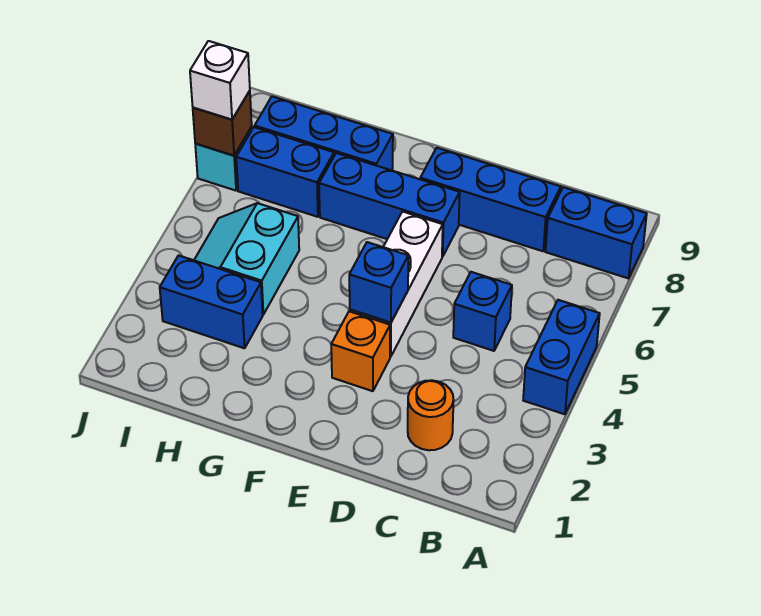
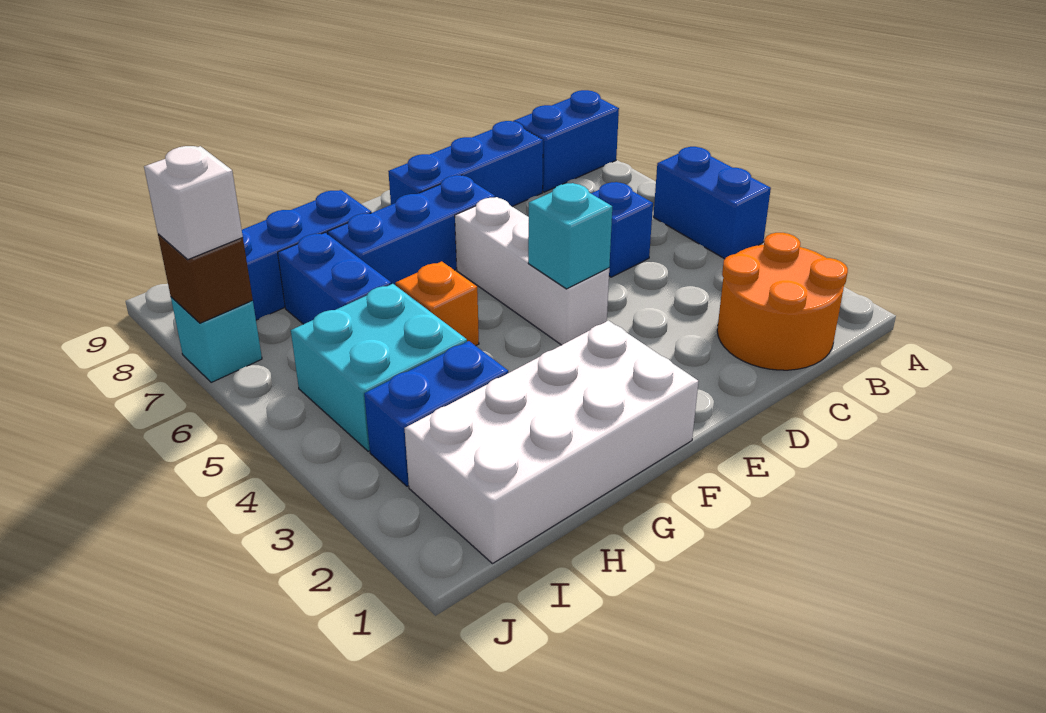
orange round brick C2 level 1 -> orange round brick B1:C2 level 1
orange brick E3 level 1 -> orange brick G5 level 1
blue brick E4 level 2 -> cyan brick E4 level 2
none -> white brick F1:I2 level 1
cyan slope H4:I5 level 1 top H -> cyan brick H4:I5 level 1
blue brick H7:I7 level 1 -> blue brick H6:H7 level 1

